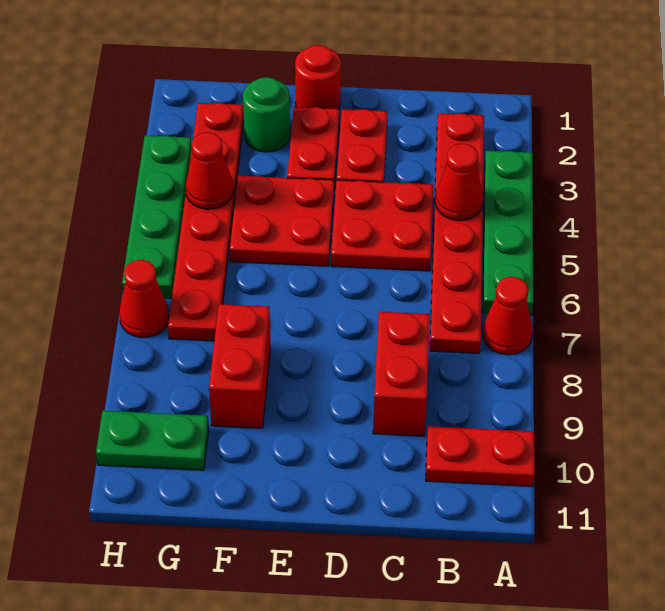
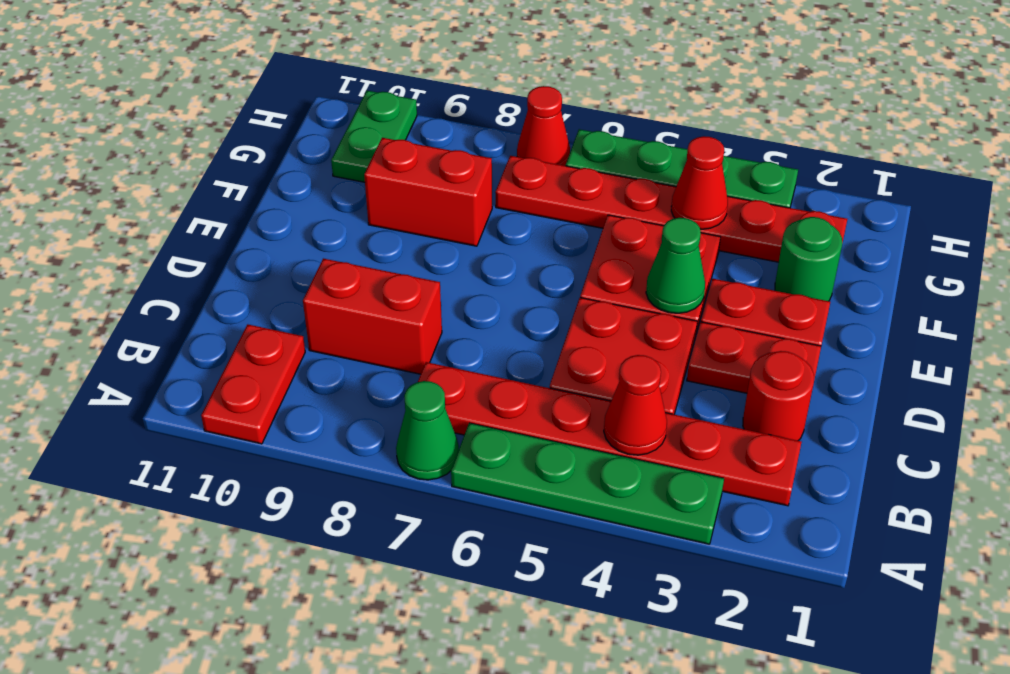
red cone A7 level 1 -> green cone A7 level 1
red round brick E1 level 1 -> red round brick C2 level 1
none -> green cone E4 level 2

